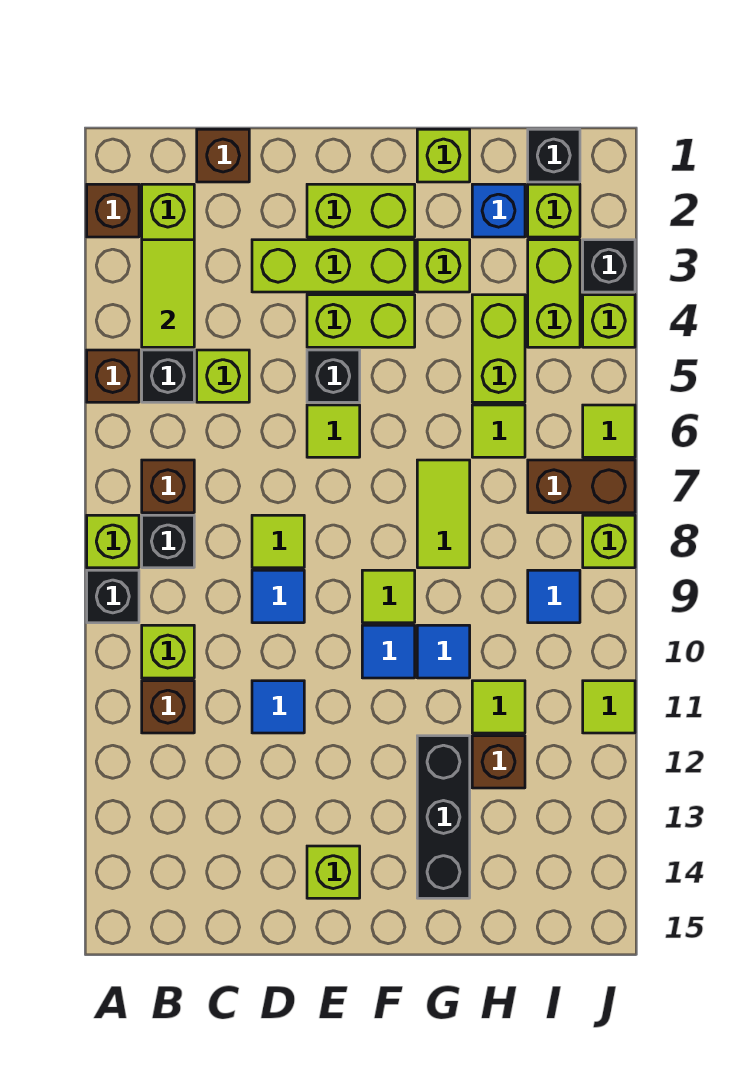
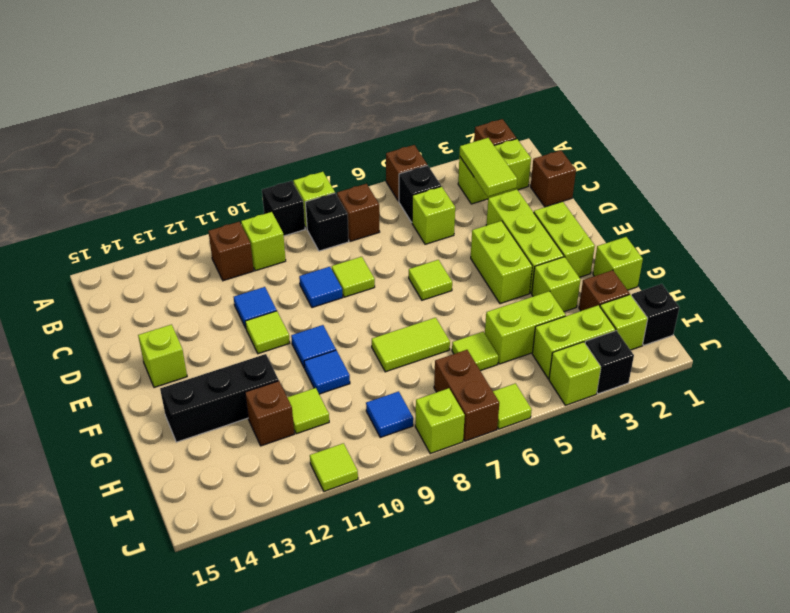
lime tile B3:B4 level 2 -> lime tile B3:C3 level 2
black brick E5 level 1 -> none
lime tile F9 level 1 -> lime tile E11 level 1
blue brick H2 level 1 -> brown brick H2 level 1

